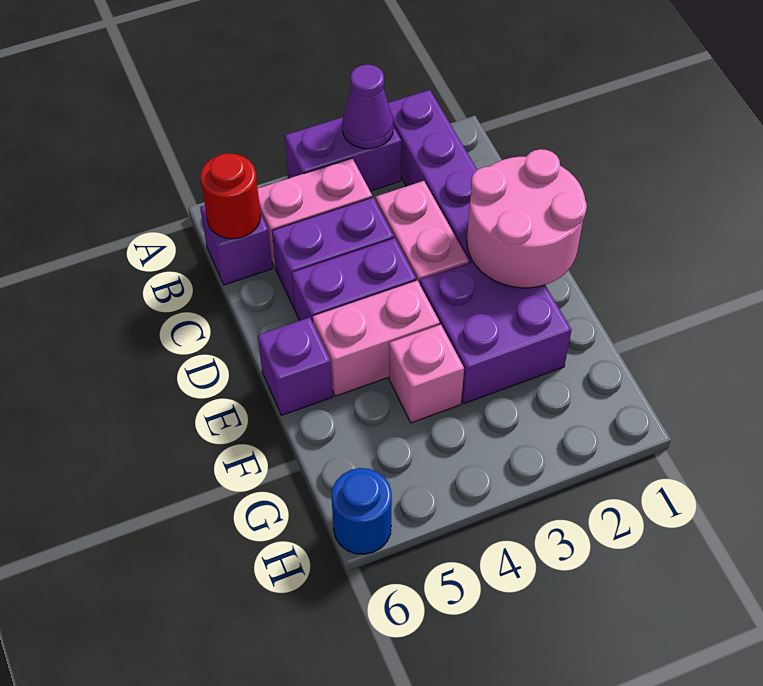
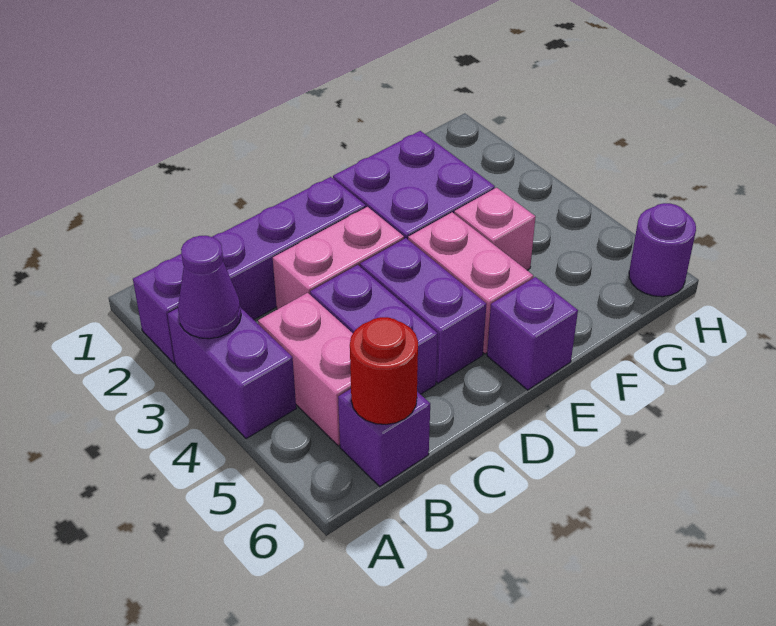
pink round brick D1:E2 level 2 -> none
blue round brick H6 level 1 -> purple round brick H6 level 1

